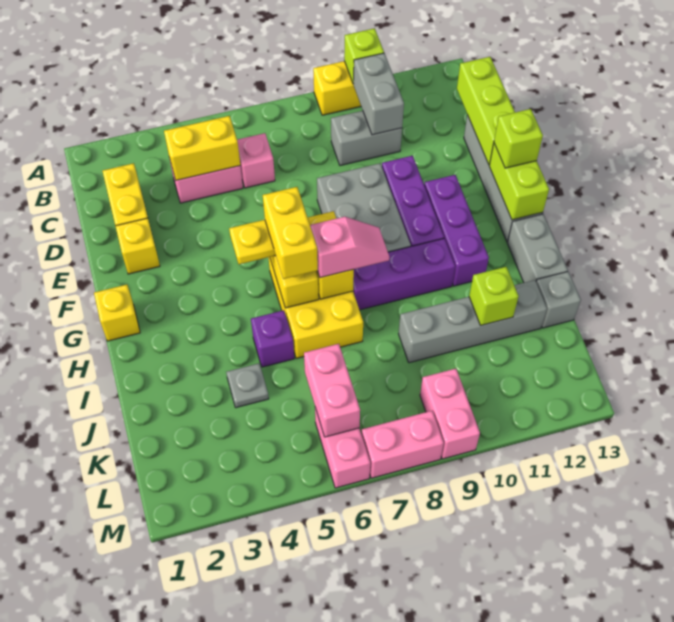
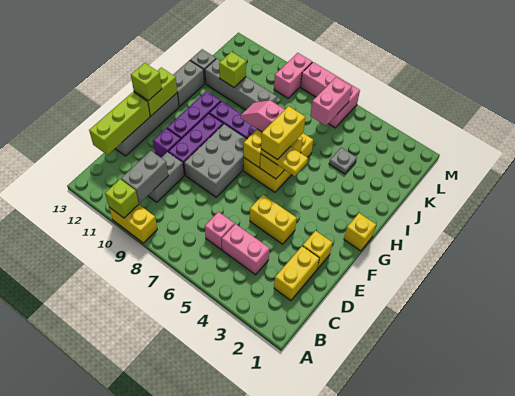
yellow brick C4:C5 level 2 -> yellow brick E4:E5 level 1
grey brick C9:C10 level 1 -> grey brick C10:D10 level 1
purple brick I5 level 1 -> purple brick E11 level 1

